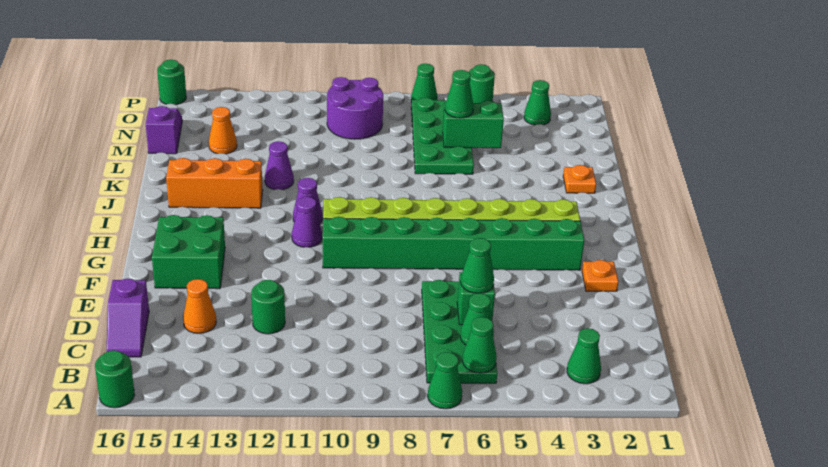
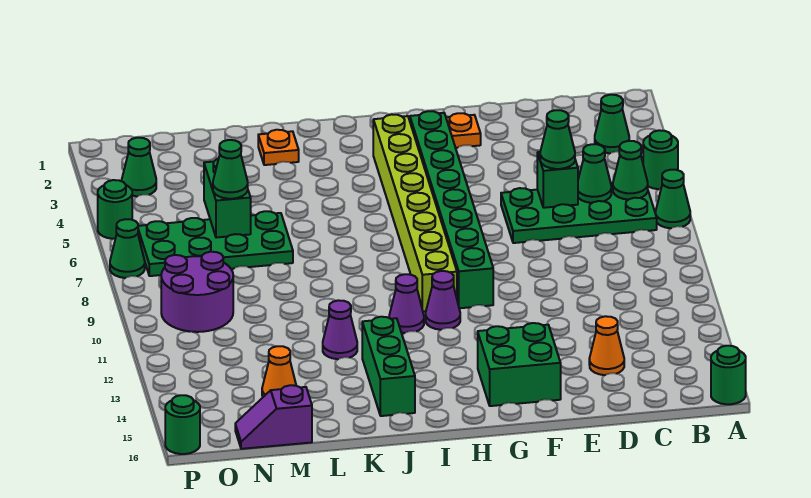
purple slope C16:D16 level 1 top D -> none
green round brick D12 level 1 -> green round brick A5 level 1
orange brick J13:J15 level 1 -> green brick J13:J15 level 1

